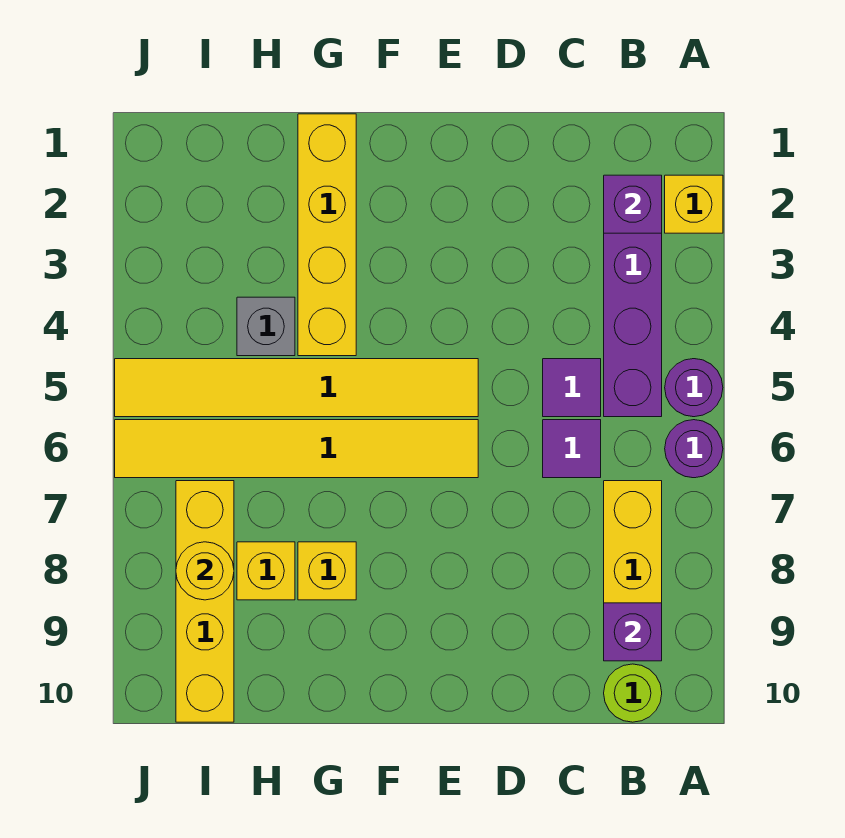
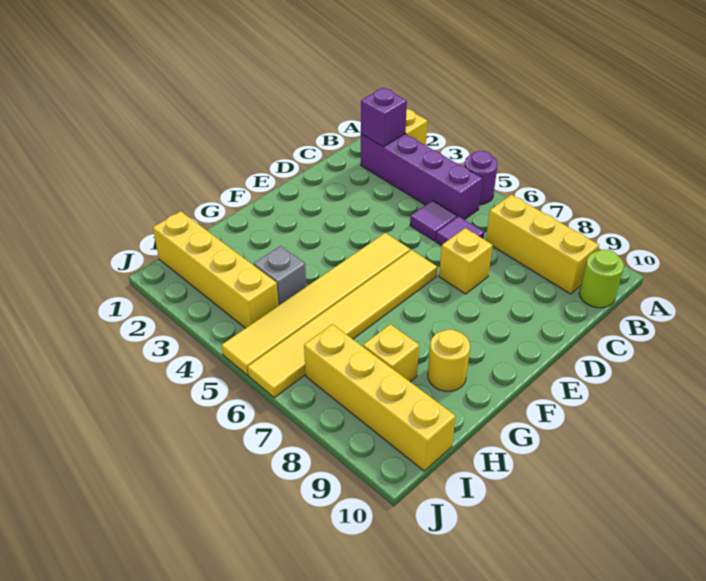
purple round brick A6 level 1 -> none
purple brick B9 level 2 -> none
yellow brick G1:G4 level 1 -> yellow brick I1:I4 level 1
yellow brick G8 level 1 -> yellow brick D7 level 1
yellow round brick I8 level 2 -> yellow round brick G9 level 1

